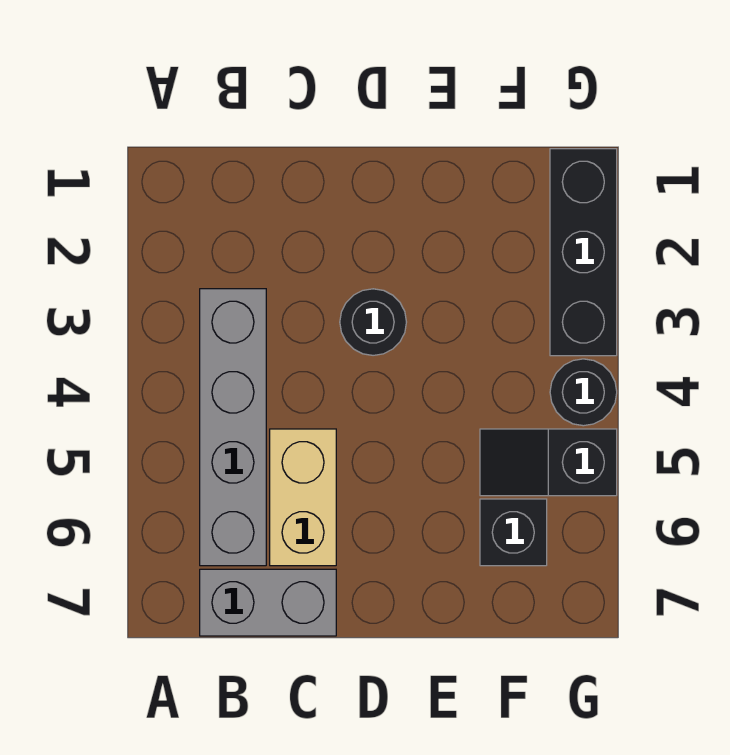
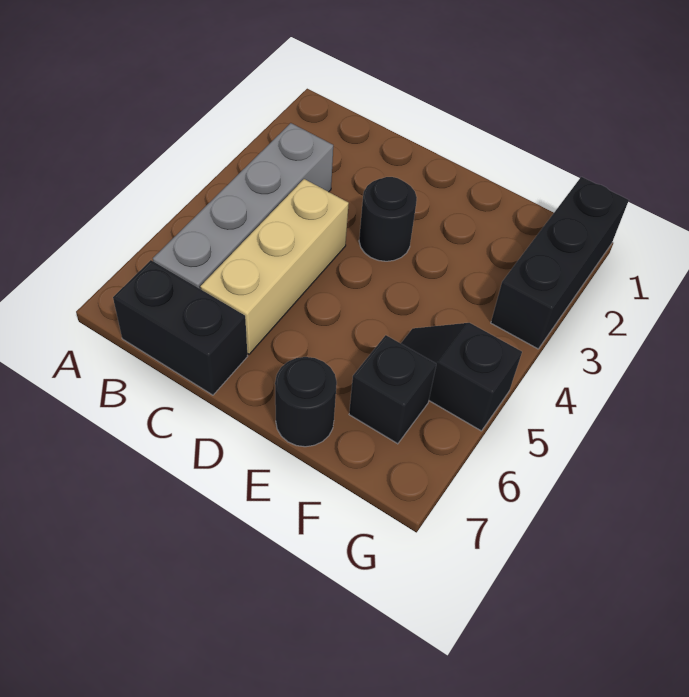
grey brick B7:C7 level 1 -> black brick B7:C7 level 1
tan brick C5:C6 level 1 -> tan brick C4:C6 level 1
black round brick G4 level 1 -> black round brick E7 level 1

